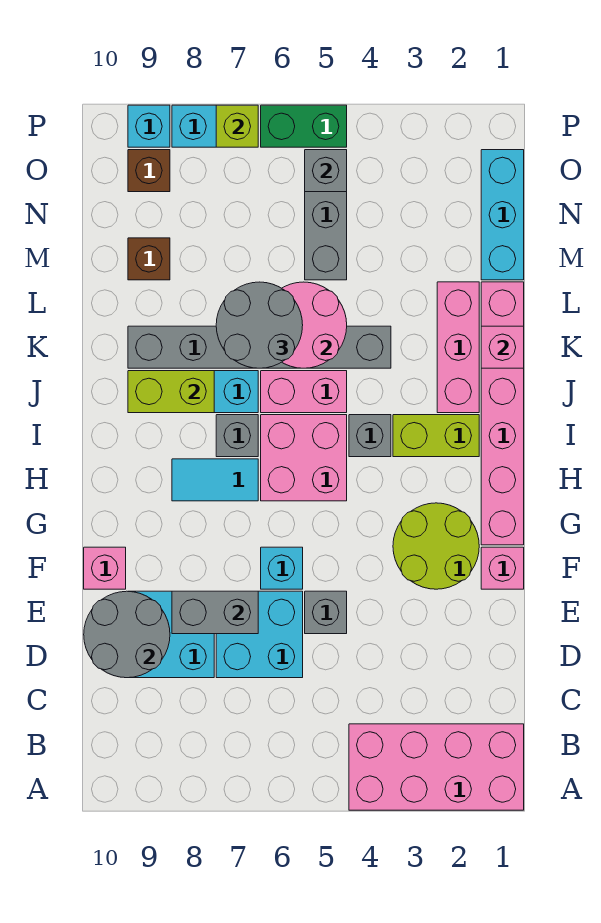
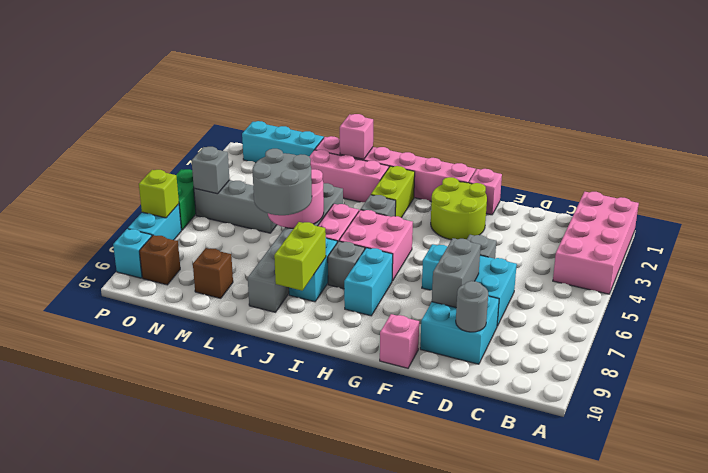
grey round brick D9:E10 level 2 -> grey round brick D9 level 2
cyan tile H7:H8 level 1 -> cyan brick H7:H8 level 1

